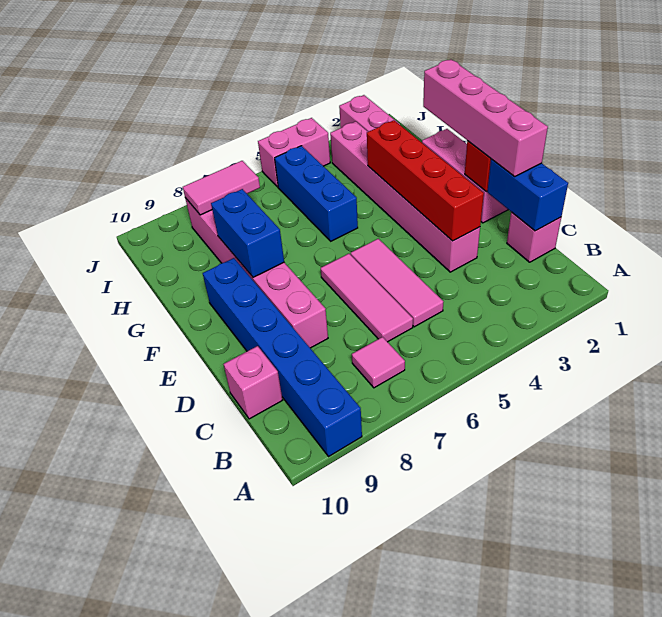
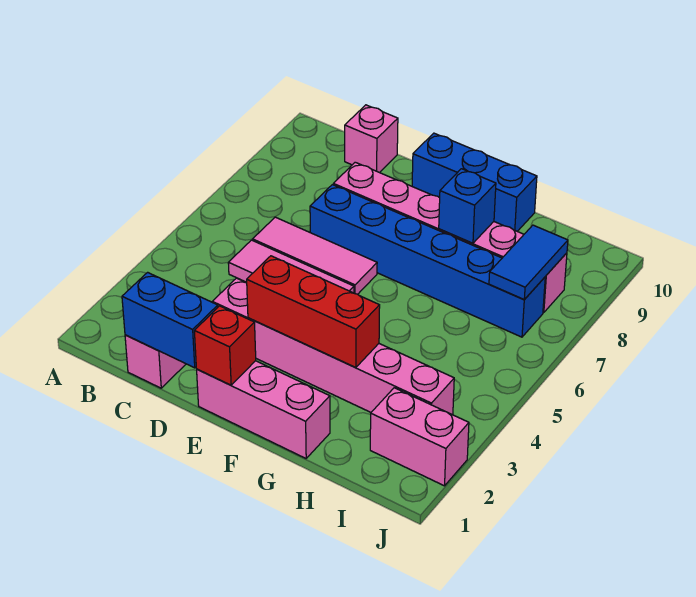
blue brick A9:F9 level 1 -> blue brick D7:I7 level 1
pink tile B7 level 1 -> none
pink brick D1:G1 level 3 -> none
red brick D3:G3 level 2 -> red brick E3:G3 level 2
blue brick F8:G8 level 2 -> blue brick G8 level 2
blue brick G5:I5 level 1 -> blue brick E10:G10 level 1
pink tile I7:I8 level 2 -> blue tile I7:I8 level 2
pink brick J4:J5 level 1 -> none

